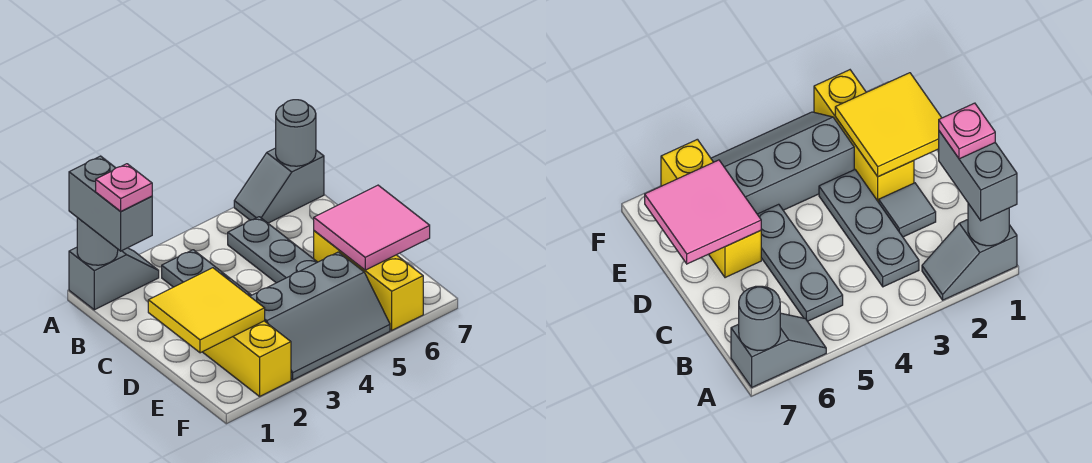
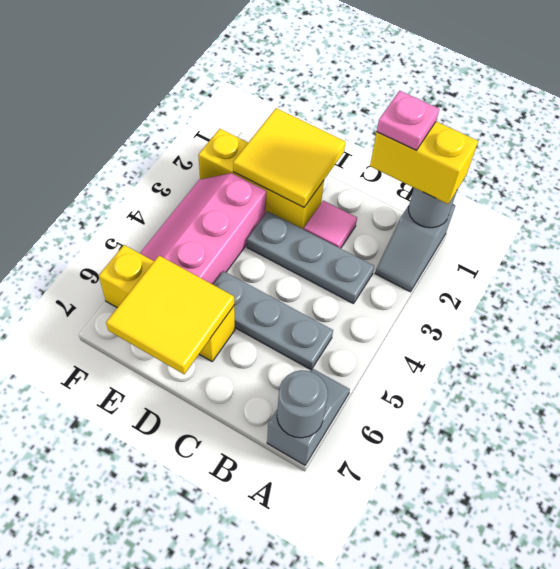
grey brick A1:B1 level 3 -> yellow brick A1:B1 level 3
grey tile C2 level 1 -> pink tile C2 level 1
pink tile D6:E7 level 2 -> yellow tile D6:E7 level 2
grey slope E3:F5 level 1 top E -> pink slope E3:F5 level 1 top E

